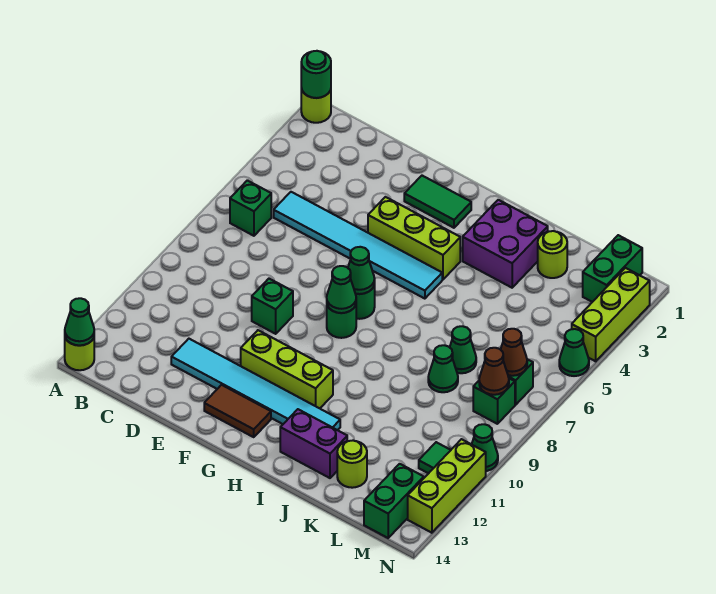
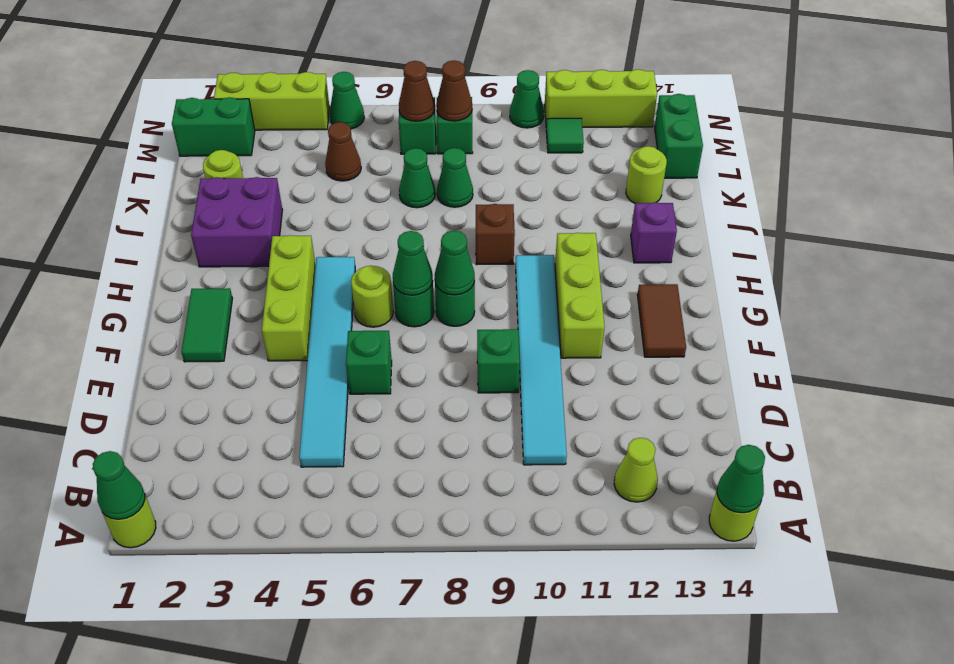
green round brick A1 level 2 -> green cone A1 level 2
green brick B6 level 1 -> green brick E6 level 1
none -> lime cone B12 level 1
cyan tile D12:I12 level 1 -> cyan tile C10:H10 level 1
none -> lime round brick G6 level 1
none -> brown brick I9 level 1
purple brick I13:J13 level 1 -> purple brick I13 level 1
none -> brown cone L5 level 1
green brick M13:M14 level 1 -> green brick L14:M14 level 1

